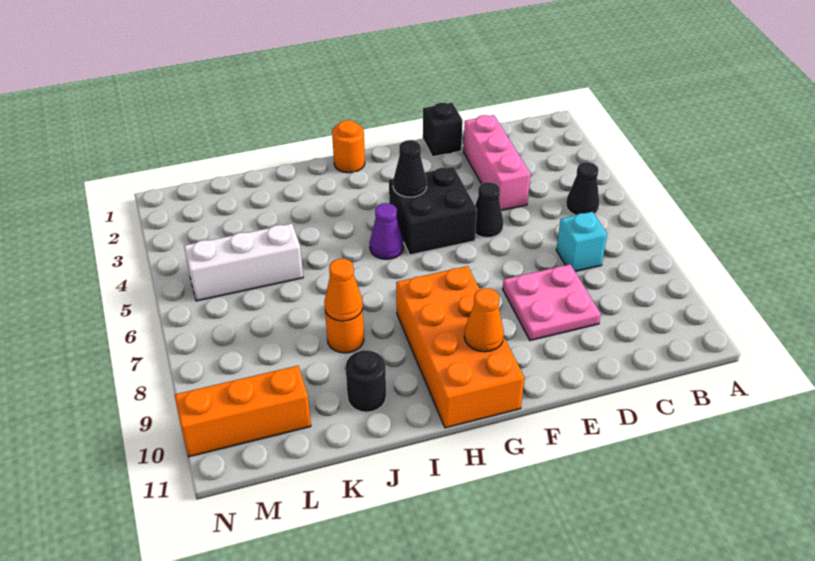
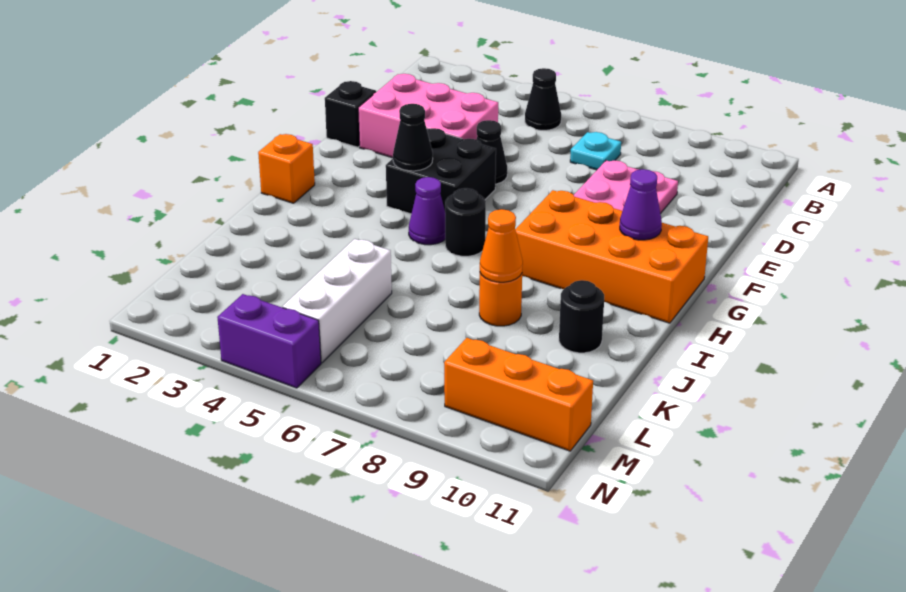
cyan brick C7 level 1 -> cyan plate C7 level 1
pink brick D2:D4 level 1 -> pink brick D2:E4 level 1
orange cone G10 level 2 -> purple cone G10 level 2
orange round brick H1 level 1 -> orange brick H1 level 1
none -> black round brick H6 level 1
orange brick L10:N10 level 1 -> orange brick M9:M11 level 1
none -> purple brick N4:N5 level 1

